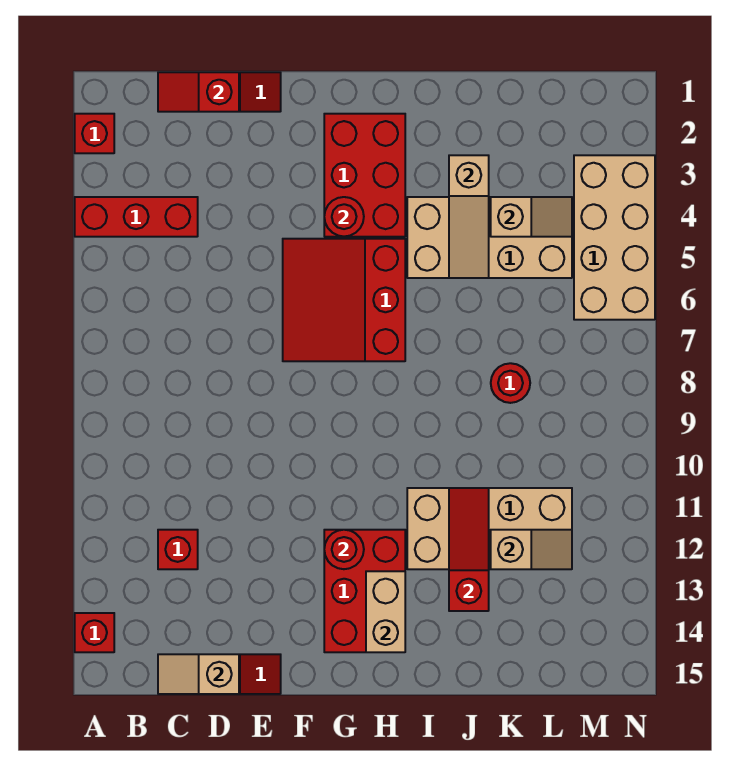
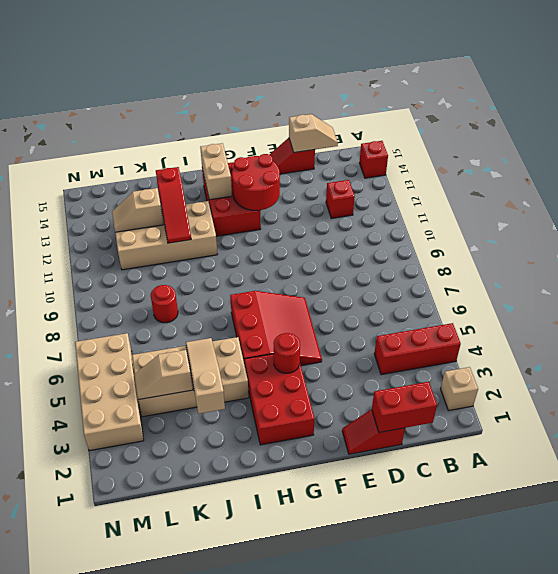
red brick A2 level 1 -> tan brick A2 level 1
red slope C1:D1 level 2 top D -> red brick C1:D1 level 2
red round brick G12 level 2 -> red round brick F12:G13 level 2

